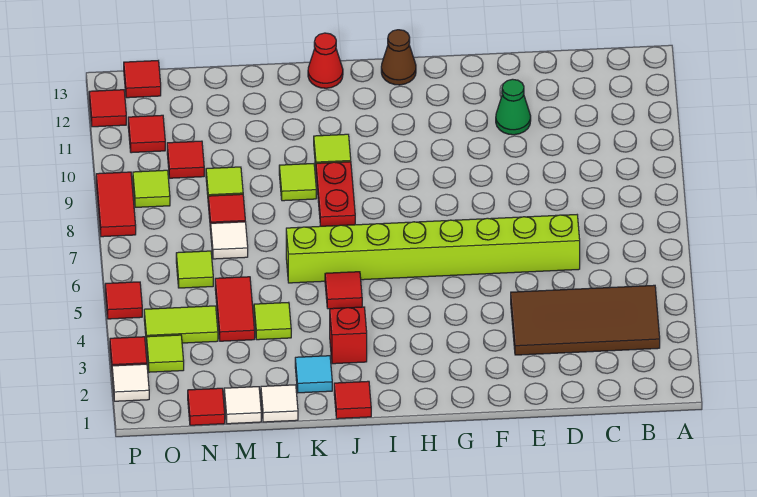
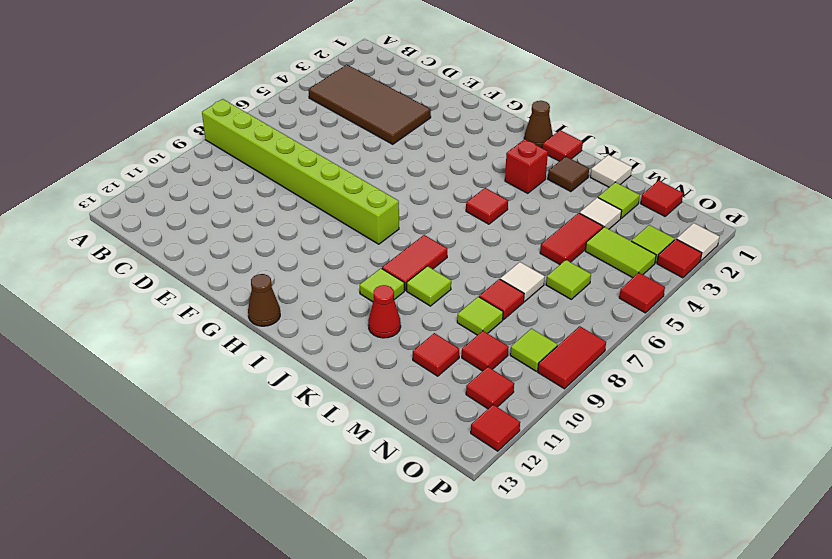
lime brick D6:K6 level 1 -> lime brick A8:H8 level 1
green cone E11 level 1 -> none
none -> brown cone I1 level 1
red plate J8:J9 level 1 -> red tile J8:J9 level 1
red cone J13 level 1 -> red cone K11 level 1
cyan tile K2 level 1 -> brown tile K2 level 1
lime tile L4 level 1 -> lime tile M2 level 1
white tile M1 level 1 -> white tile M3 level 1
red tile O13 level 1 -> red tile M11 level 1

